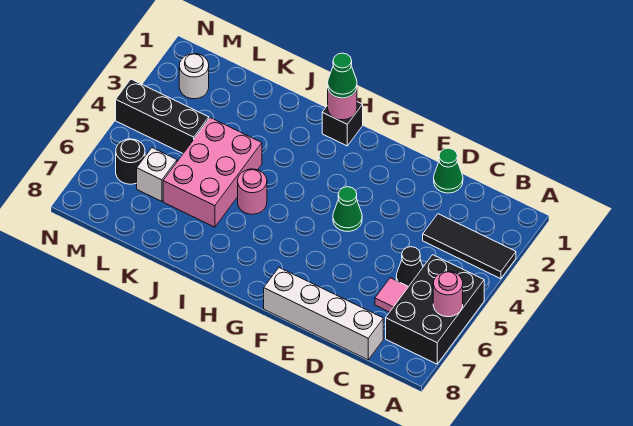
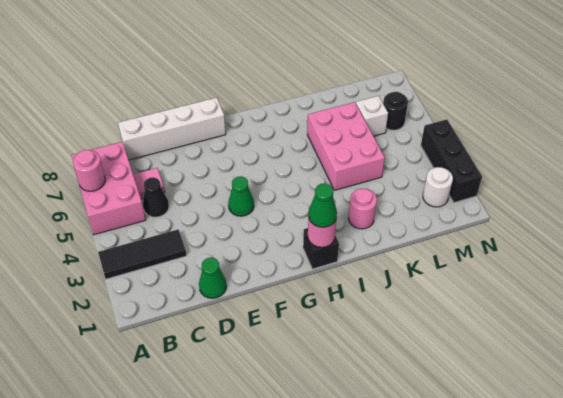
black brick A5:B7 level 1 -> pink brick A5:B7 level 1
pink round brick I5 level 1 -> pink round brick J2 level 1
black brick L4:N4 level 1 -> black brick N2:N4 level 1

